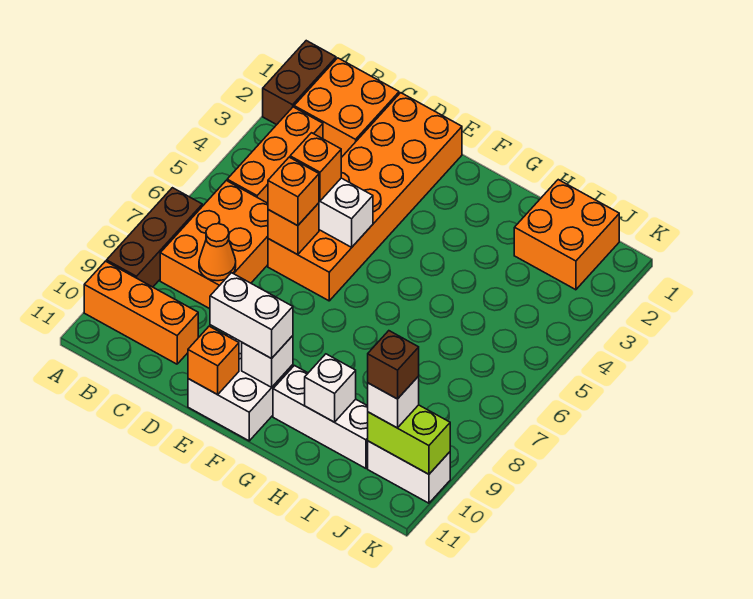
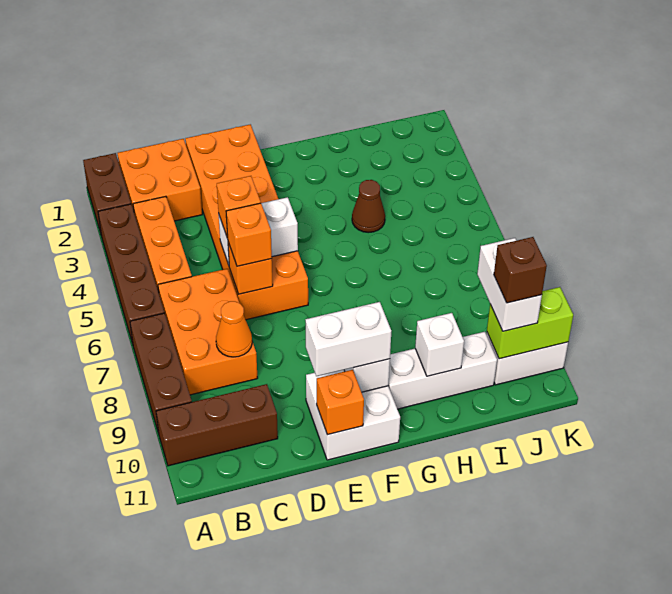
none -> brown brick A3:A6 level 1
orange brick A10:C10 level 1 -> brown brick A10:C10 level 1
none -> brown cone H4 level 1
orange brick I1:J2 level 1 -> none
white brick J10 level 3 -> white brick J9:J10 level 3

